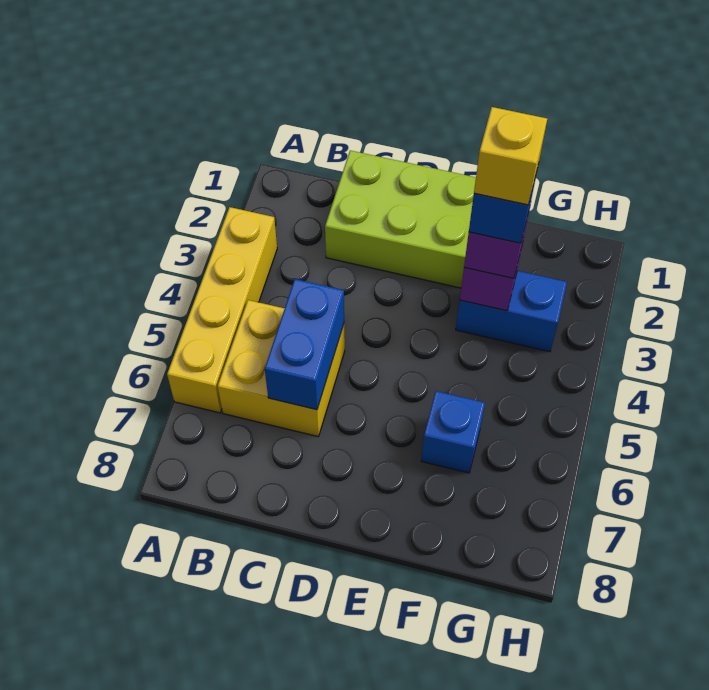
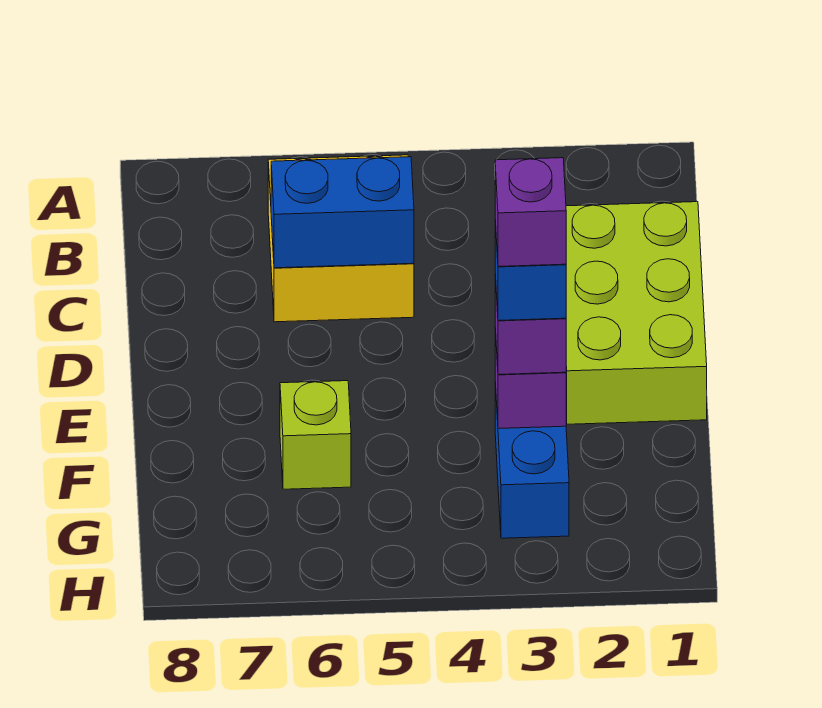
yellow brick A3:A6 level 1 -> none
yellow brick F3 level 5 -> purple brick F3 level 5
blue brick F6 level 1 -> lime brick F6 level 1

